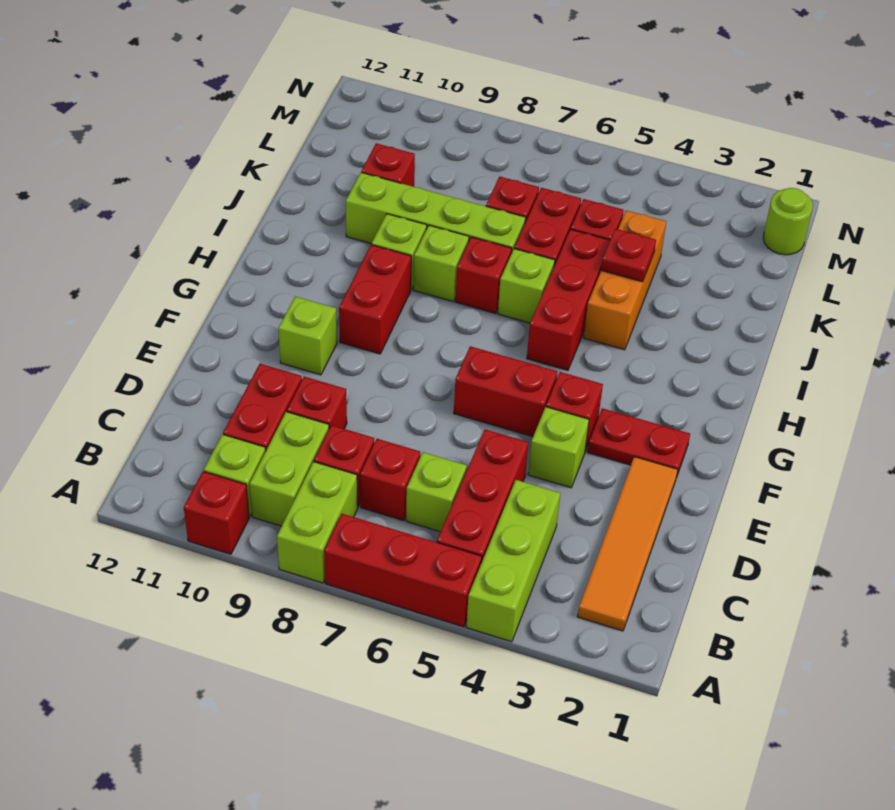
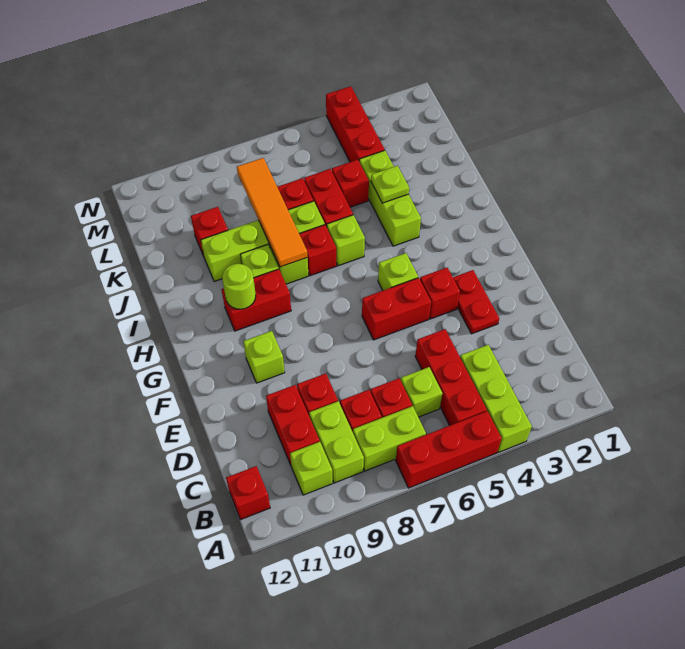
lime brick A8:B8 level 1 -> lime brick B7:B8 level 1
red brick A10 level 1 -> red brick B12 level 1
orange tile B2:E2 level 1 -> orange tile I8:L8 level 2
lime brick E4 level 1 -> lime brick G5 level 1
red plate F2:F3 level 1 -> red plate E3:F3 level 1
red brick G9:H9 level 1 -> red brick H9:H10 level 1
red brick H5:J5 level 1 -> red brick L4:N4 level 1
orange brick I4:K4 level 1 -> lime brick I4:K4 level 1
red plate J4 level 2 -> lime plate J4 level 2
lime round brick M1 level 1 -> lime round brick H10 level 2

